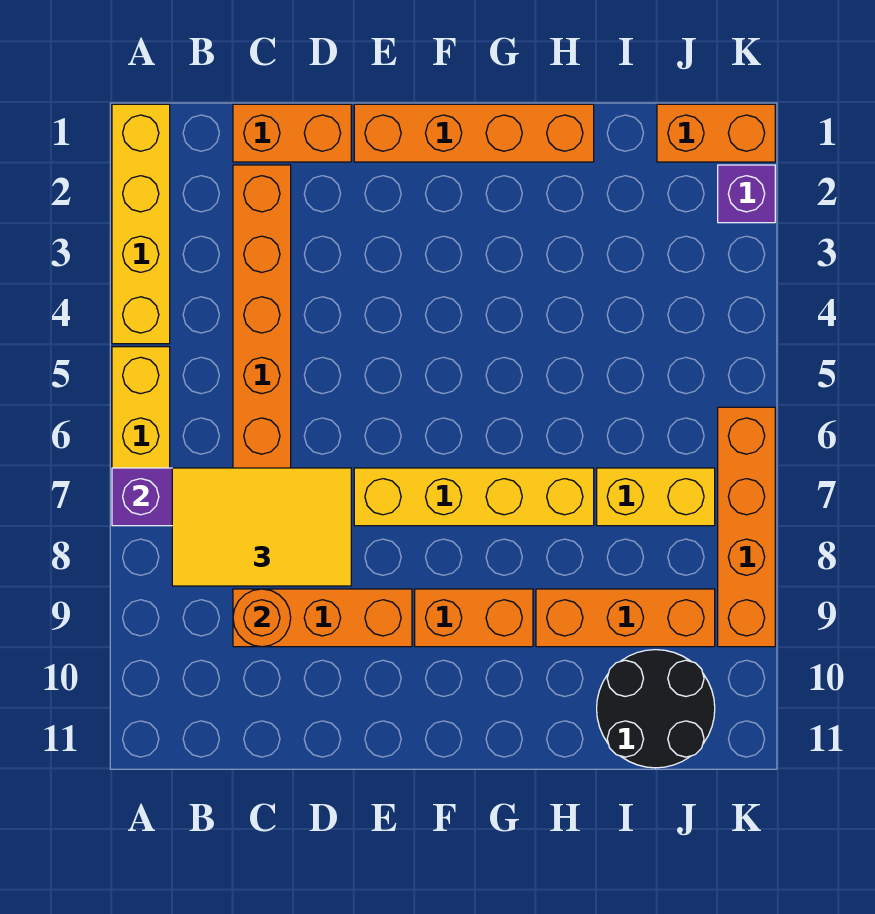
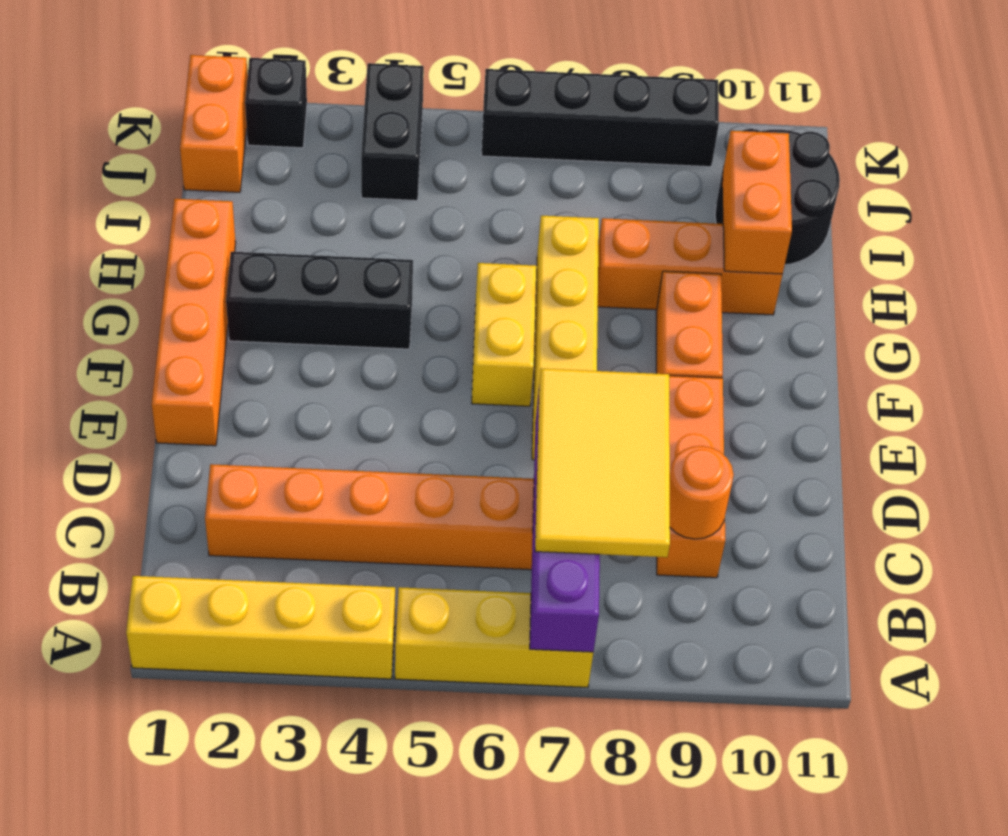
orange brick C1:D1 level 1 -> orange brick H10:I10 level 2
none -> black brick G2:G4 level 1
orange brick H9:J9 level 1 -> orange brick H8:H10 level 1
yellow brick I7:J7 level 1 -> yellow brick F6:G6 level 1
none -> black brick J4:K4 level 1
purple brick K2 level 1 -> black brick K2 level 1
orange brick K6:K9 level 1 -> black brick K6:K9 level 1

